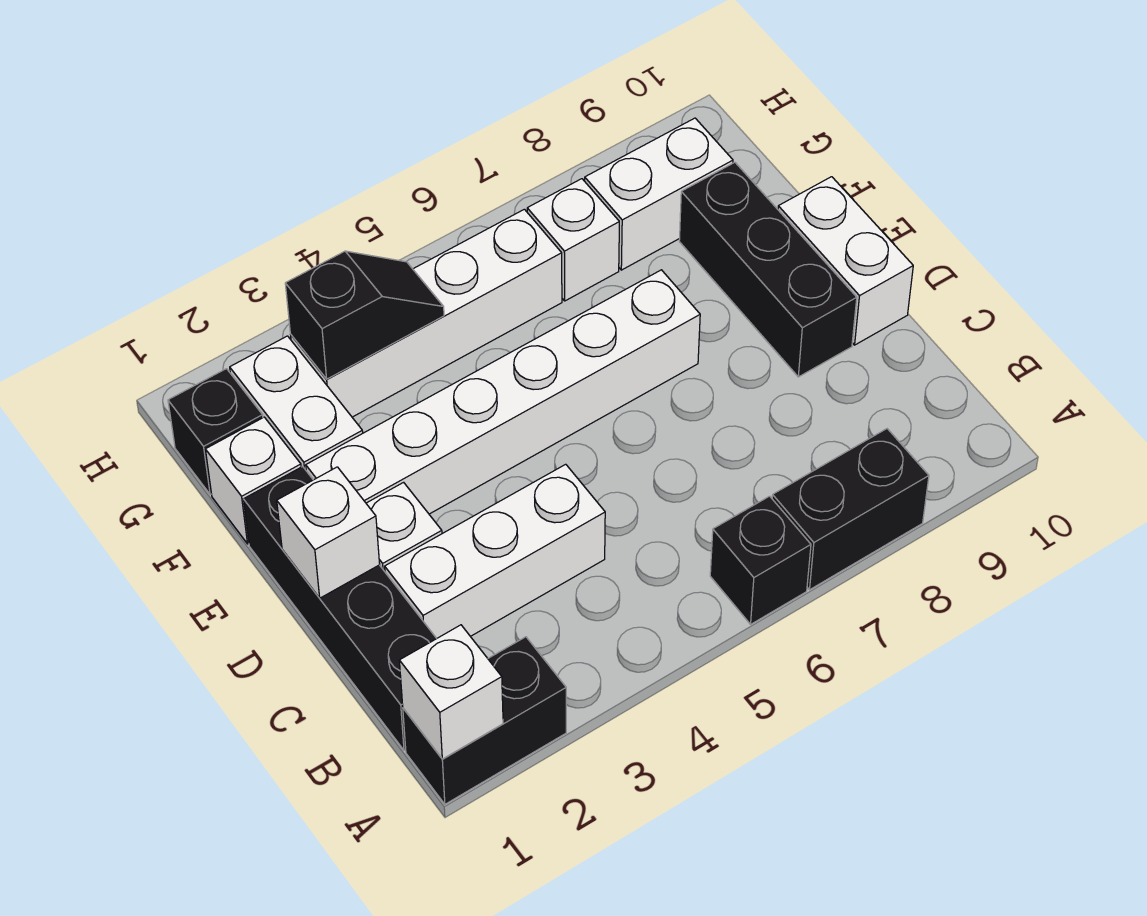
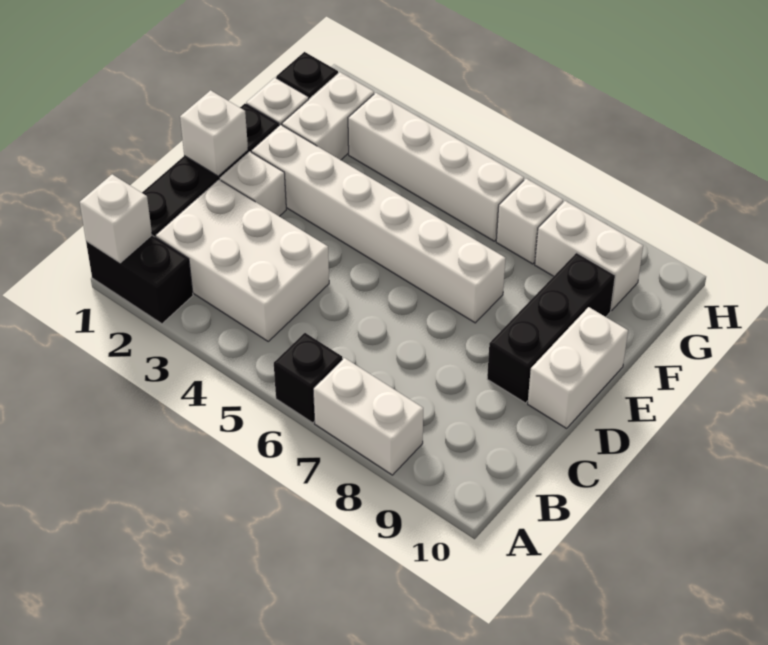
black brick A7:A8 level 1 -> white brick A7:A8 level 1
white brick C2:C4 level 1 -> white brick B2:C4 level 1
black slope G3:G4 level 2 top 3 -> none

